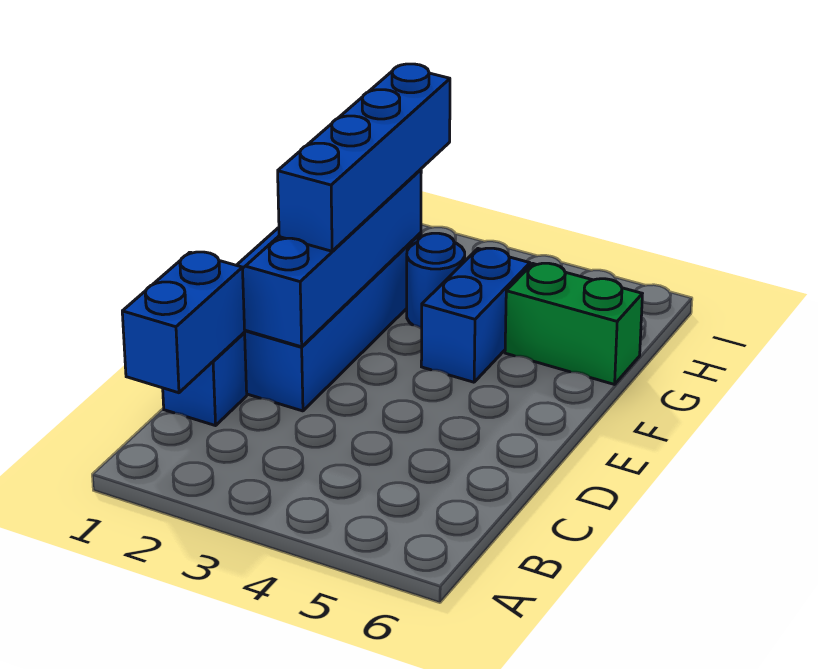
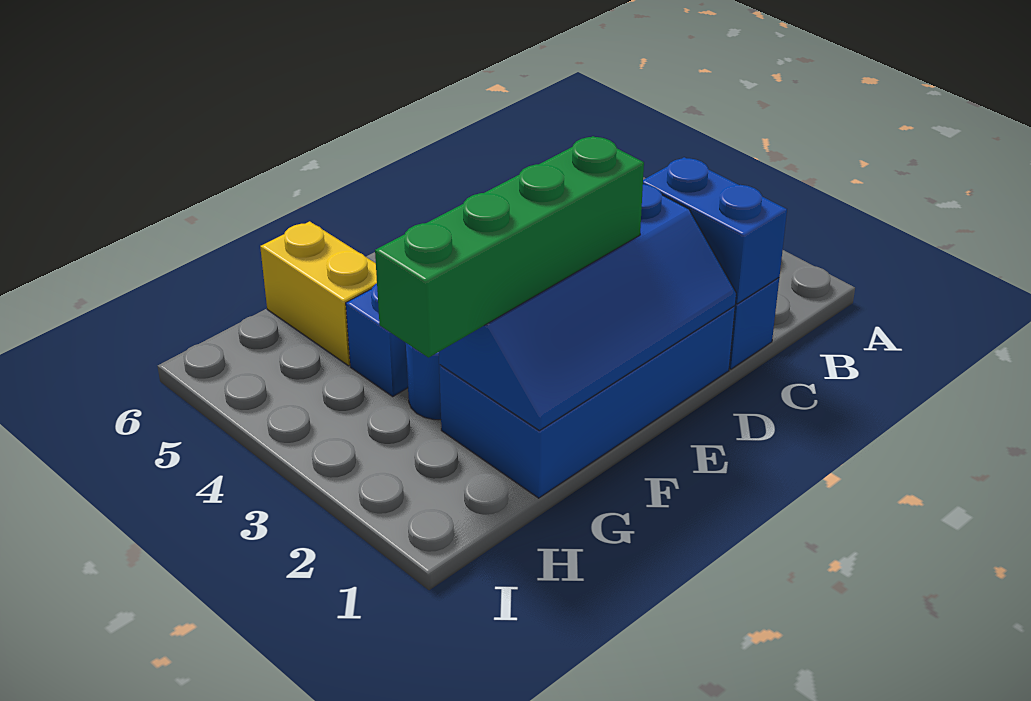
blue brick B1:C1 level 2 -> blue brick C1:C2 level 2
blue brick E2:H2 level 3 -> green brick E2:H2 level 3
green brick G5:G6 level 1 -> yellow brick G5:G6 level 1

